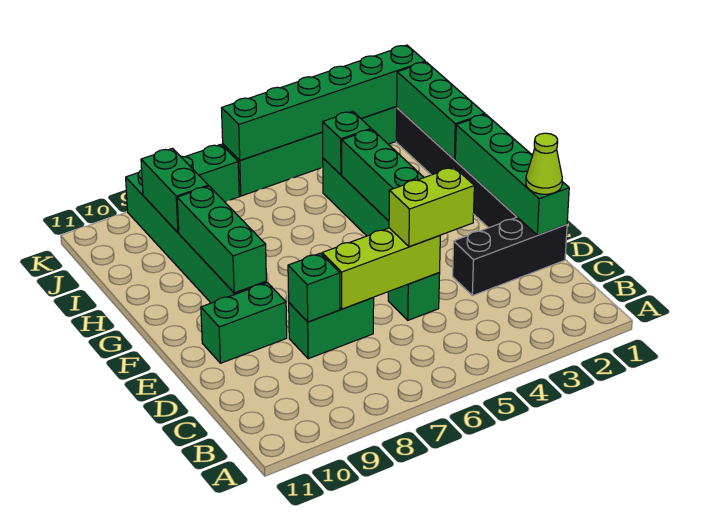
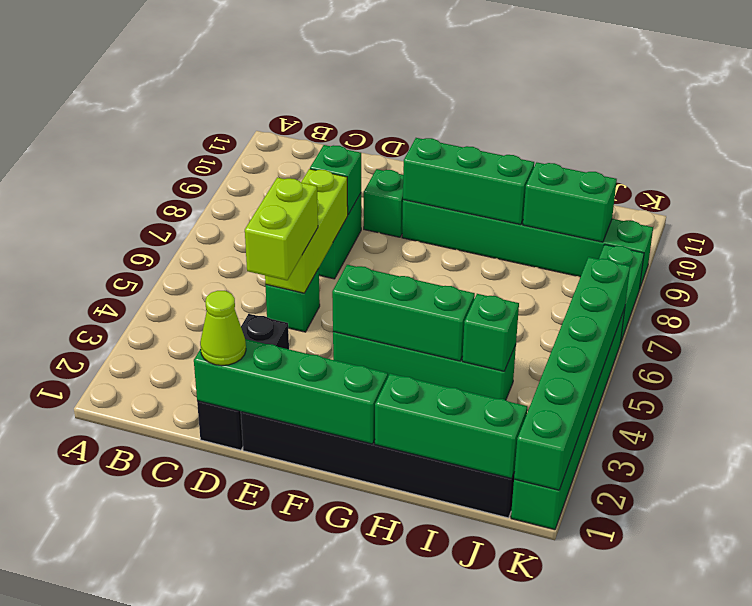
green brick E9:E10 level 1 -> green brick E9 level 1

